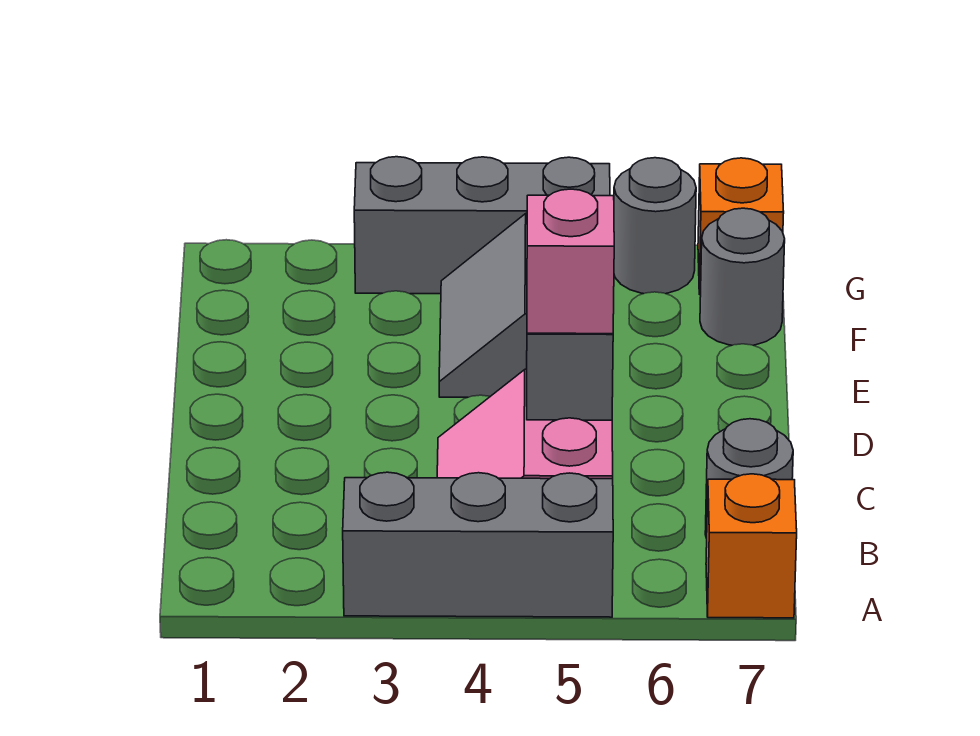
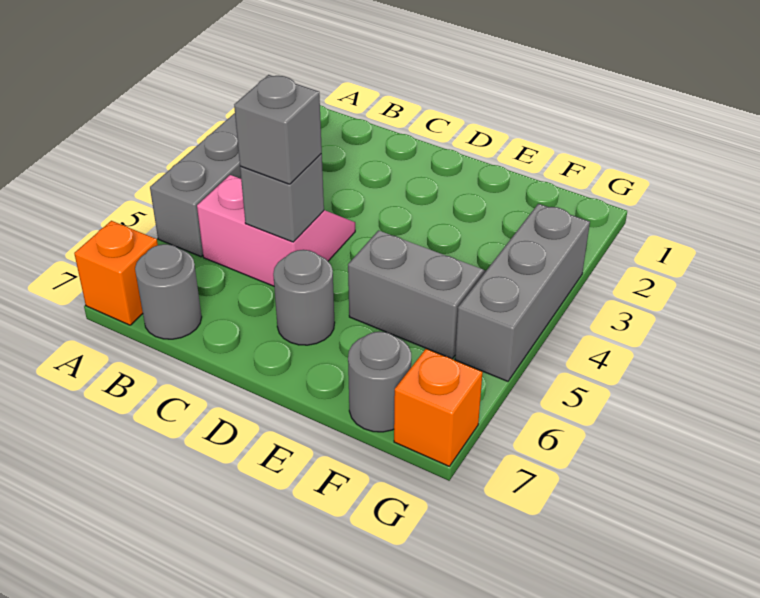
pink brick C5 level 3 -> grey brick C5 level 3
grey round brick G6 level 1 -> grey round brick D6 level 1

